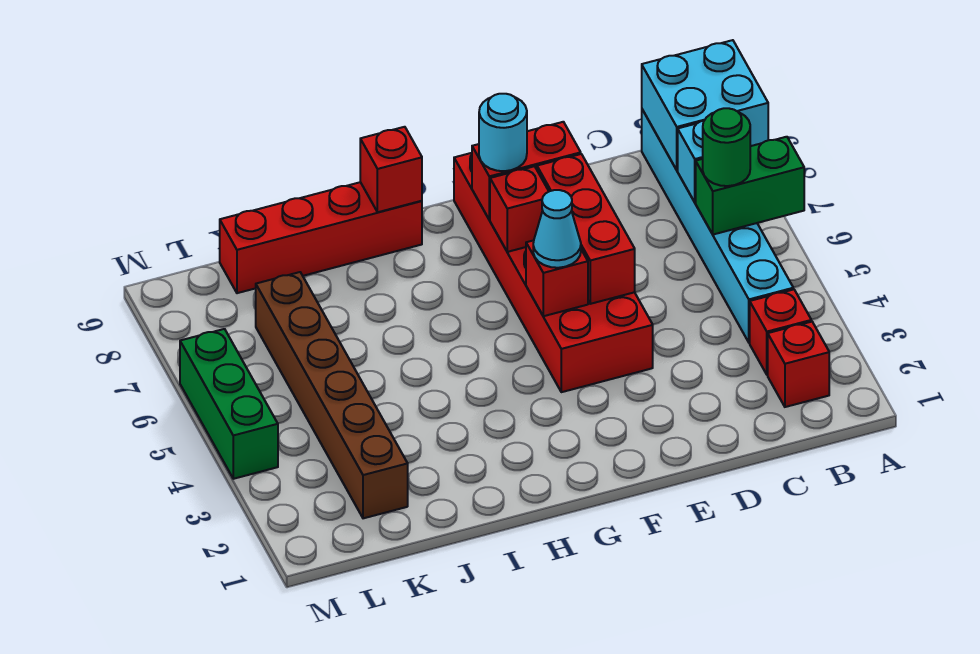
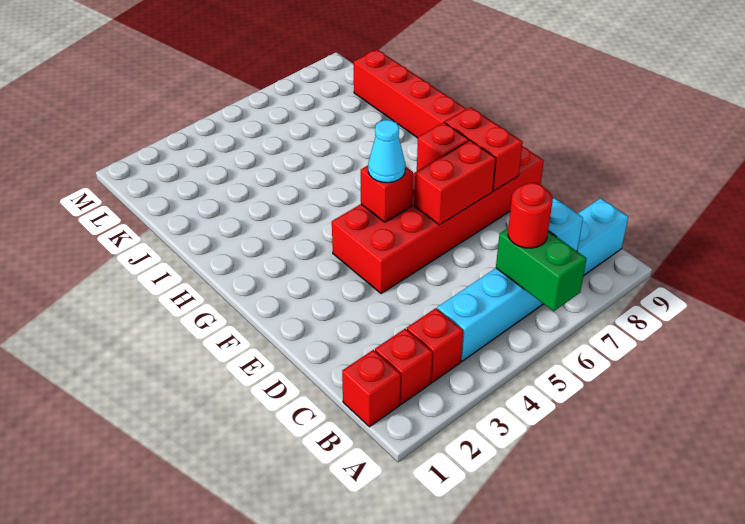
cyan brick A8:B9 level 2 -> none
green round brick B6 level 3 -> red round brick B6 level 3
red brick E5:E7 level 2 -> red brick E6:E7 level 2
cyan round brick F8 level 3 -> none
red brick H9 level 2 -> red brick B1 level 1
brown brick K2:K7 level 1 -> none
green brick M4:M6 level 1 -> none

